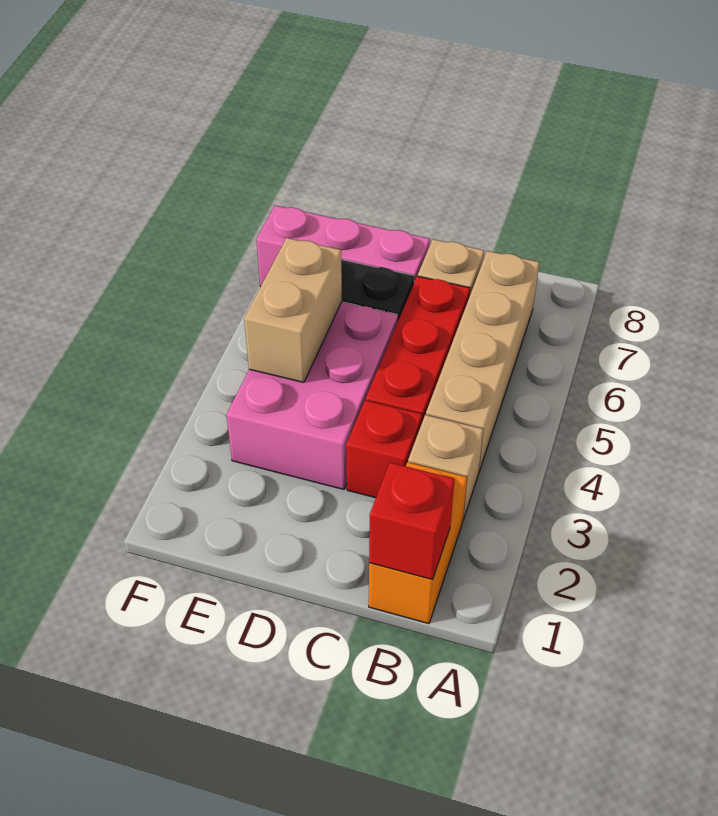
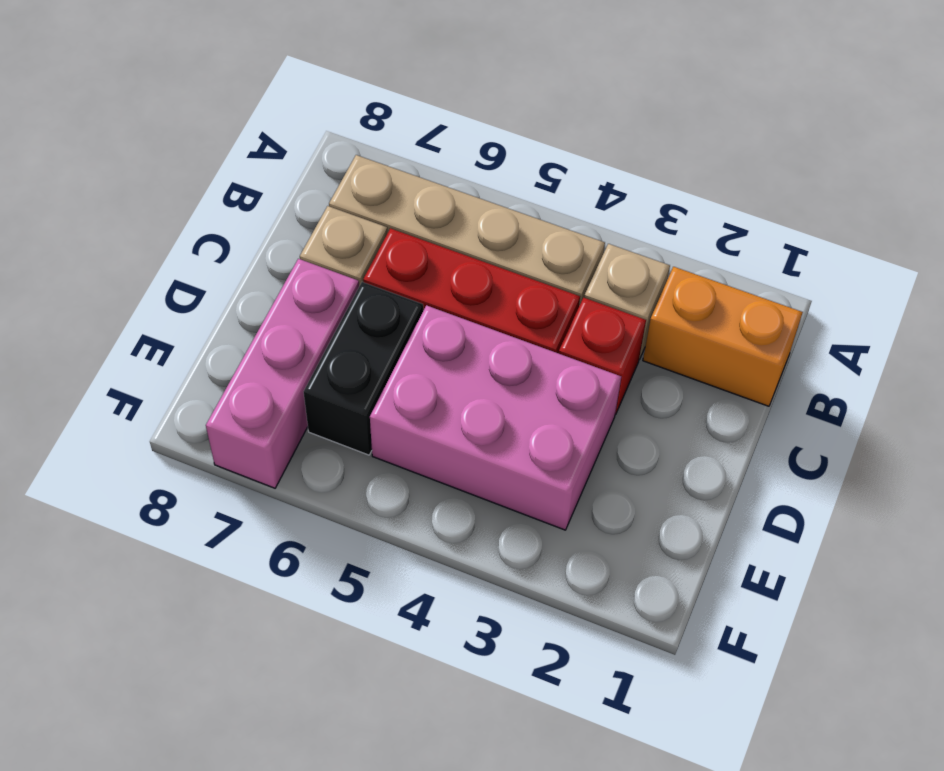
red brick B1 level 2 -> none
tan brick E4:E5 level 2 -> none

